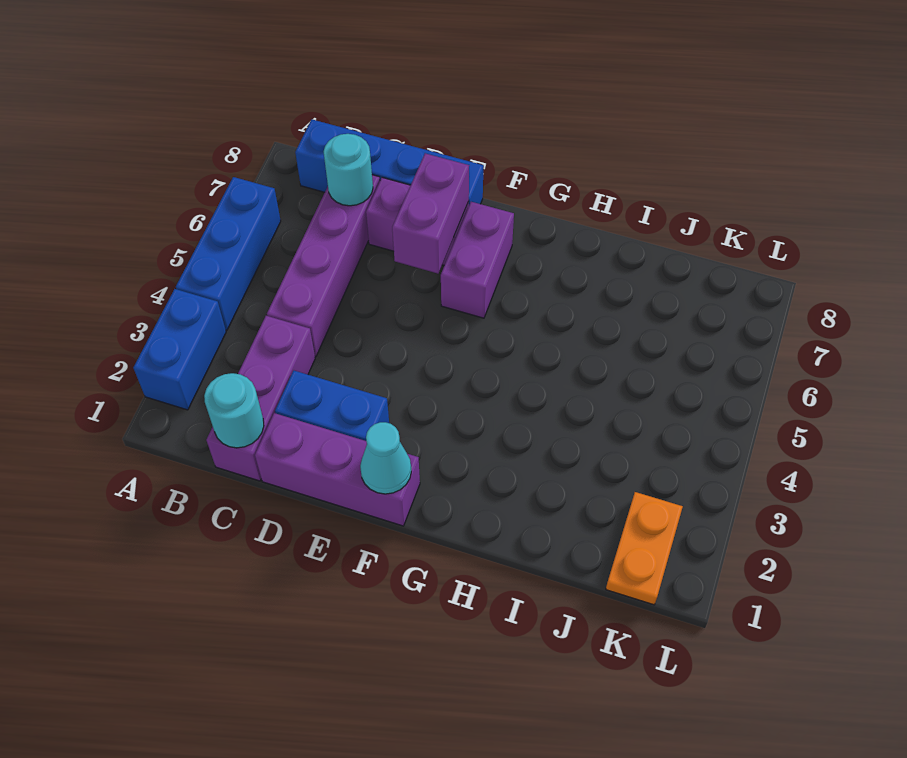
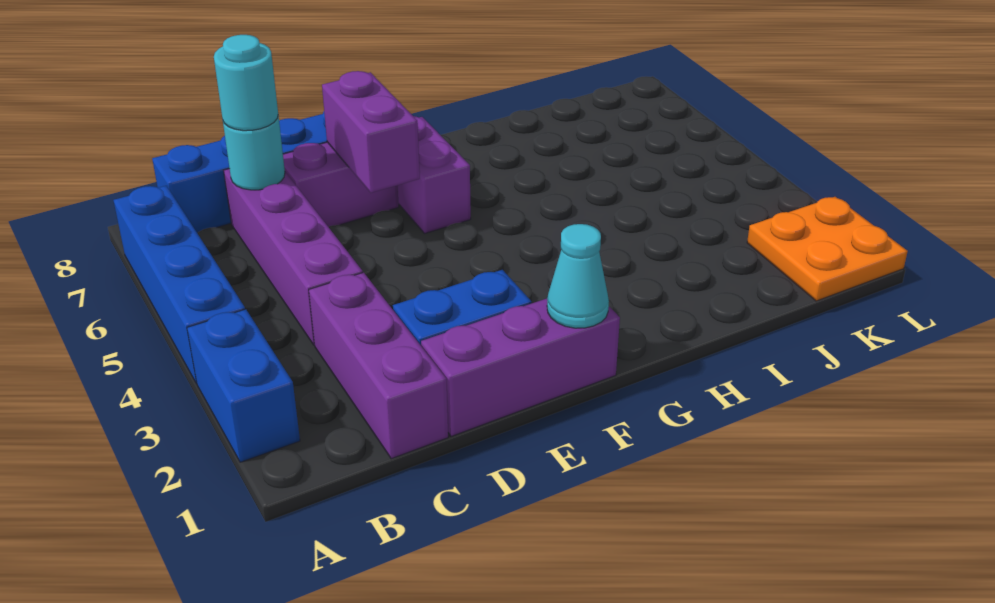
blue brick A4:A6 level 1 -> blue brick A4:A7 level 1
cyan round brick C1 level 2 -> cyan round brick C7 level 3
orange plate K1:K2 level 1 -> orange plate K1:L2 level 1

